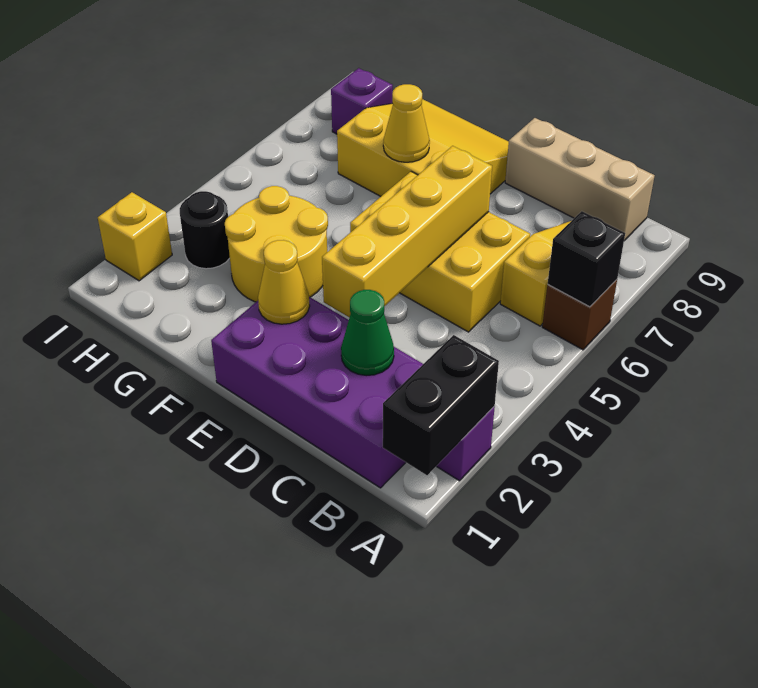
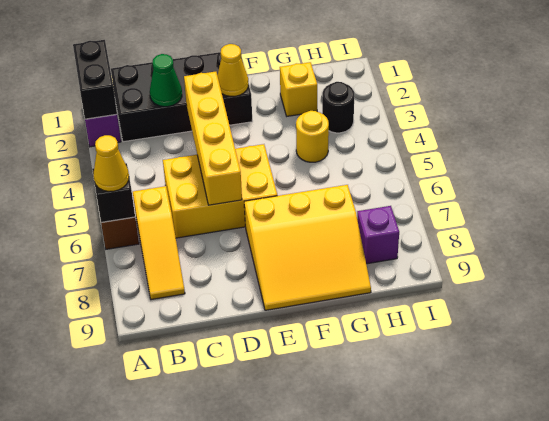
purple brick B1:E2 level 1 -> black brick B1:E2 level 1
tan brick B9:D9 level 1 -> none
yellow round brick F3:G4 level 1 -> yellow round brick G4 level 1
yellow cone F7 level 2 -> yellow cone A6 level 3
yellow brick I2 level 1 -> yellow brick G2 level 1

